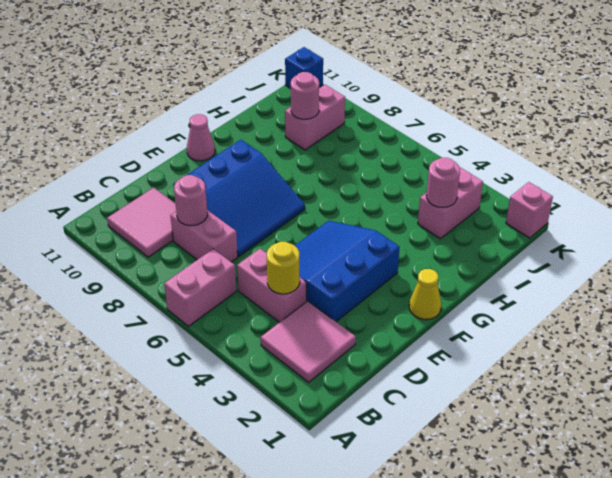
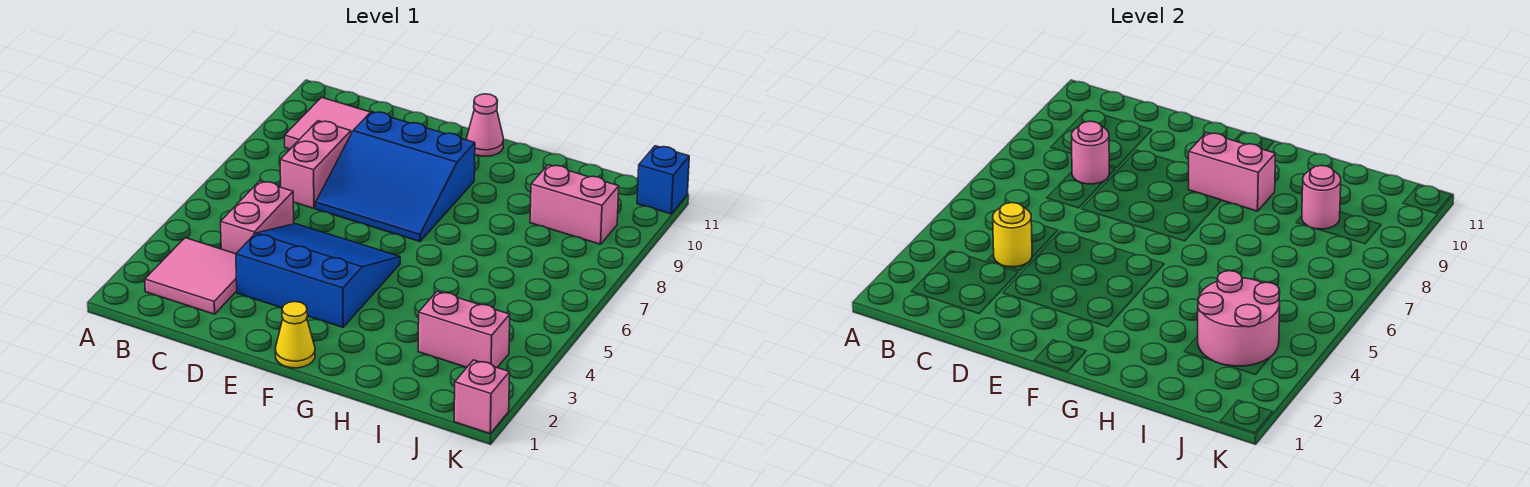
pink brick A6:B6 level 1 -> pink brick F9:G9 level 2
pink round brick I3 level 2 -> pink round brick I3:J4 level 2

